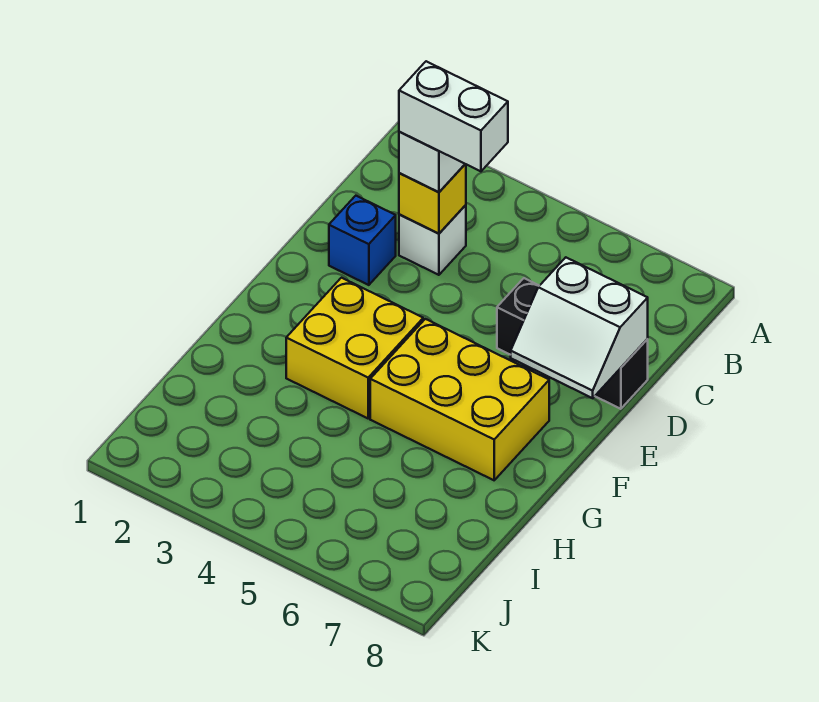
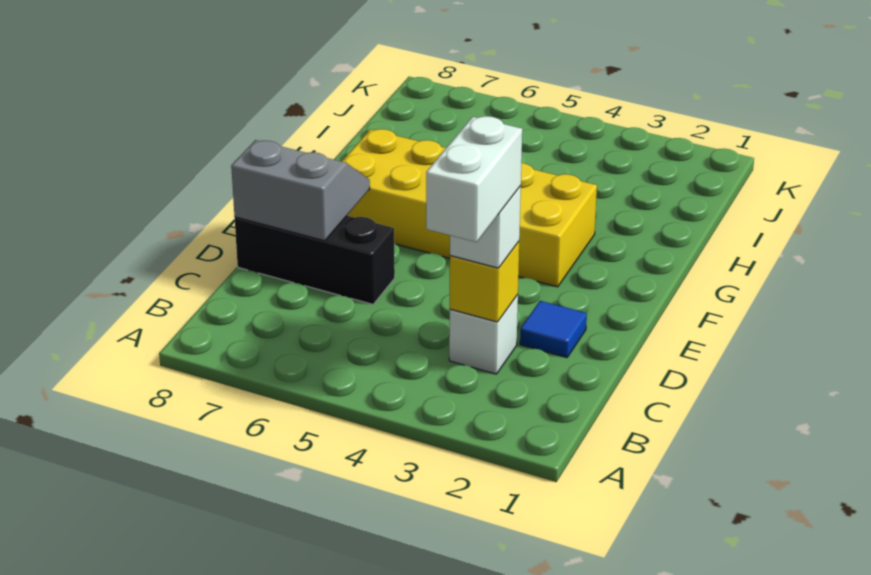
white brick C3:C4 level 4 -> white brick B3:C3 level 4
blue brick D2 level 1 -> blue tile D2 level 1
white slope D7:E8 level 2 top D -> grey slope D7:E8 level 2 top D

